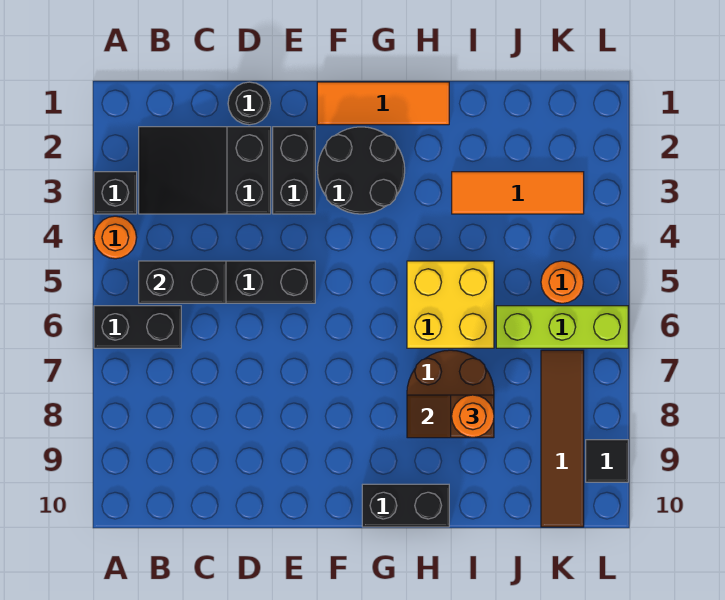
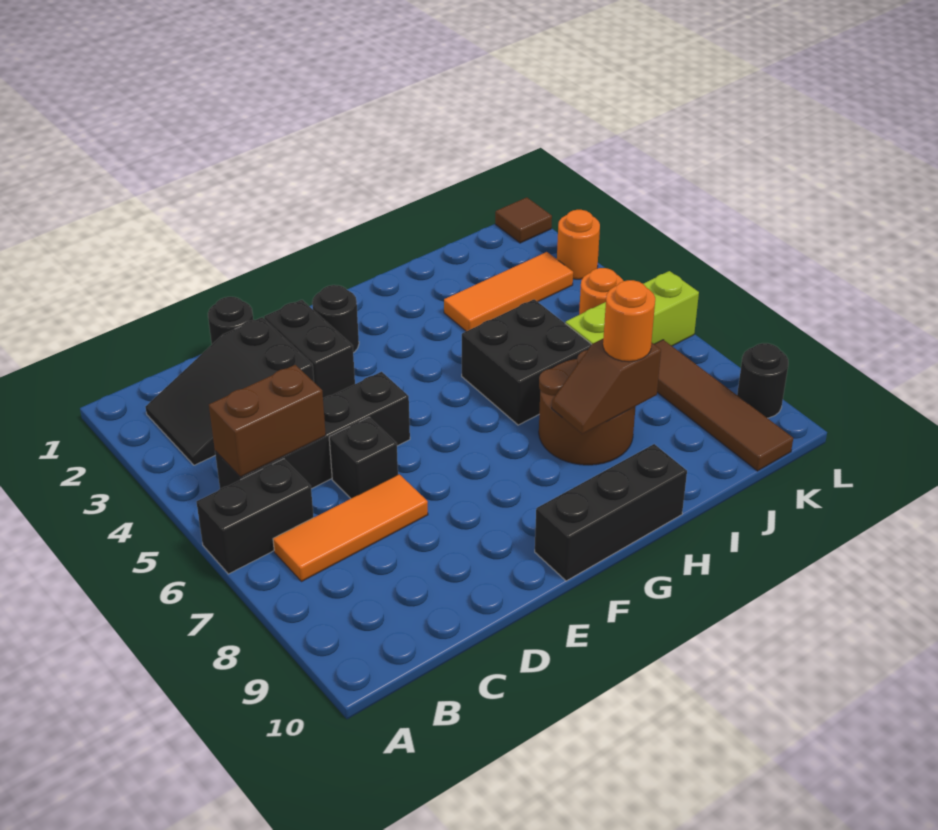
black brick A3 level 1 -> black brick D6 level 1
orange round brick A4 level 1 -> orange round brick L3 level 1
black brick B5:C5 level 2 -> brown brick B5:C5 level 2
orange tile F1:H1 level 1 -> orange tile B7:D7 level 1
black round brick F2:G3 level 1 -> black round brick F2 level 1
black brick G10:H10 level 1 -> black brick F10:H10 level 1
yellow brick H5:I6 level 1 -> black brick H5:I6 level 1
none -> brown tile L1 level 1
black tile L9 level 1 -> black round brick L9 level 1

